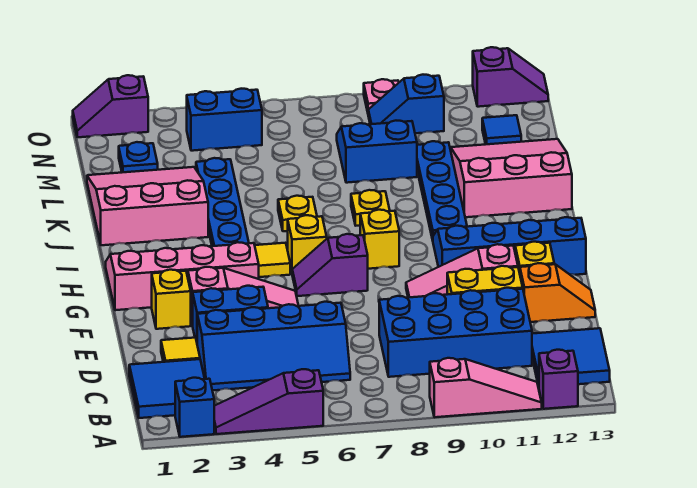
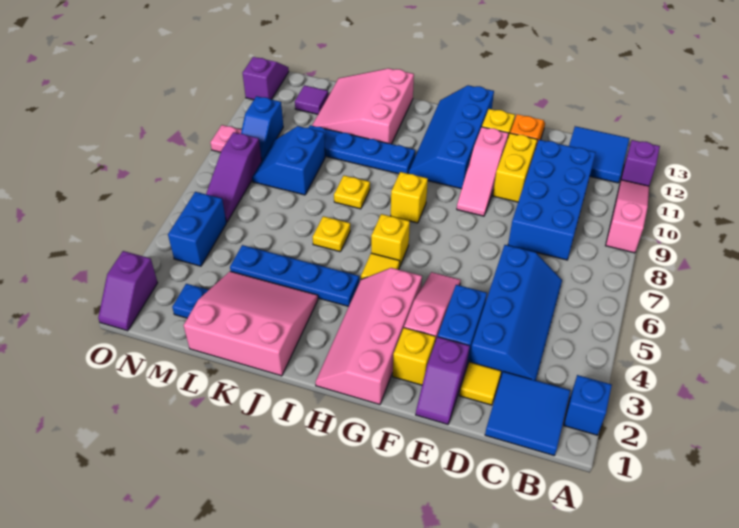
purple slope A3:A5 level 1 top 5 -> purple slope N6:N8 level 1 top 8
purple slope G6:G7 level 1 top 7 -> purple slope E1:E2 level 1 top 2
pink slope J1:L3 level 1 top J -> pink slope J1:L3 level 1 top 1
blue tile M12 level 1 -> purple tile M12 level 1

